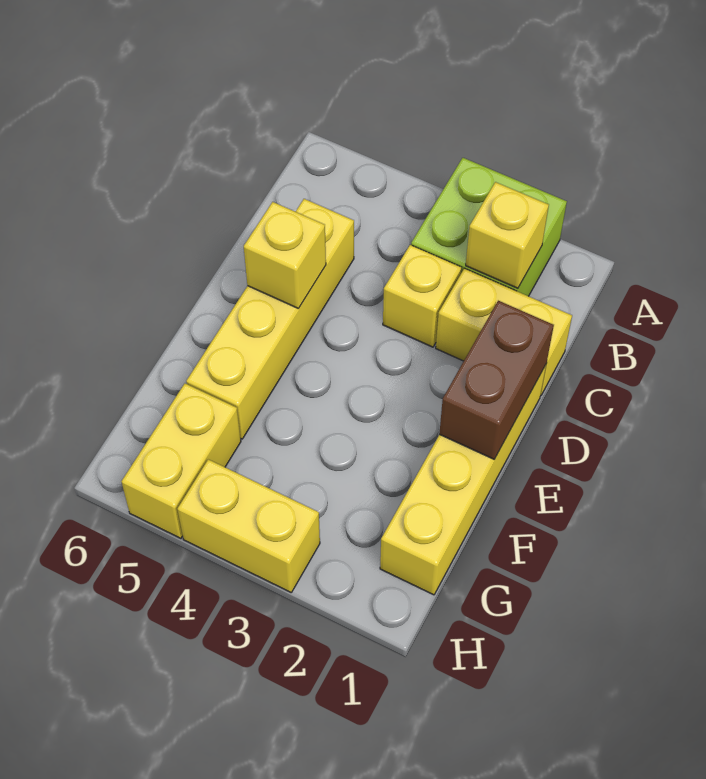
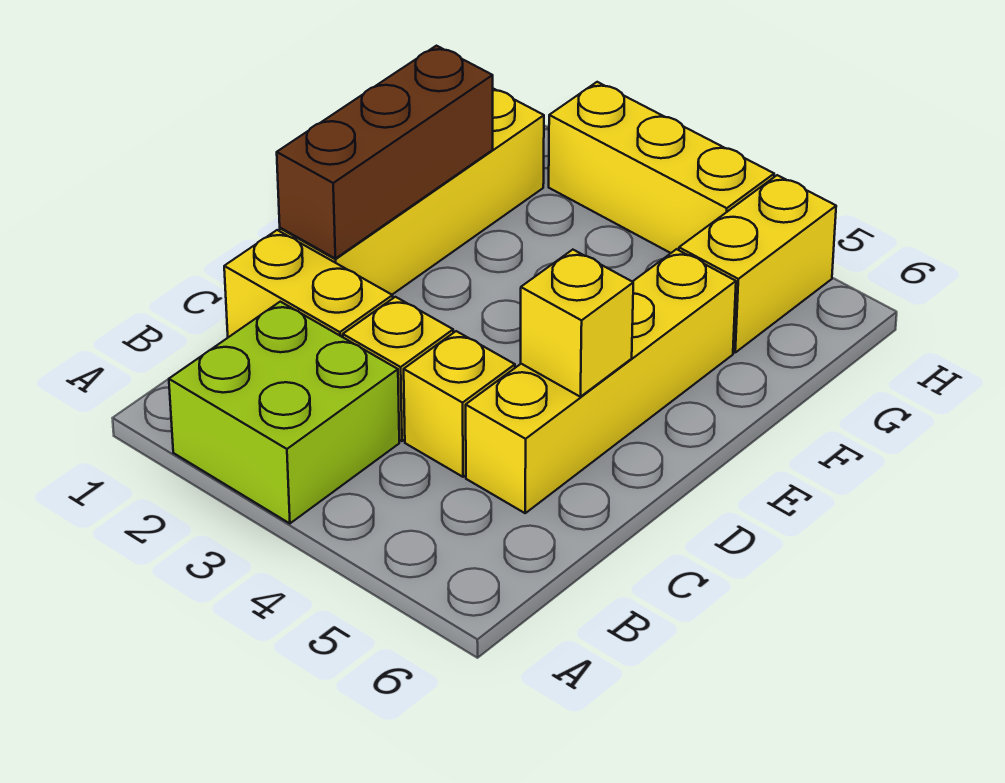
yellow brick B2 level 2 -> yellow brick C4 level 1
brown brick D1:E1 level 2 -> brown brick D1:F1 level 2
yellow brick H3:H4 level 1 -> yellow brick H2:H4 level 1

